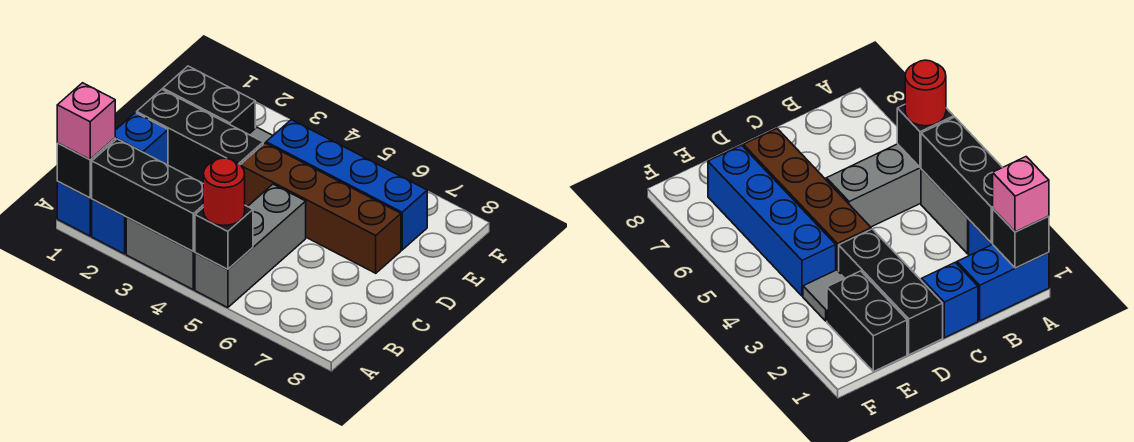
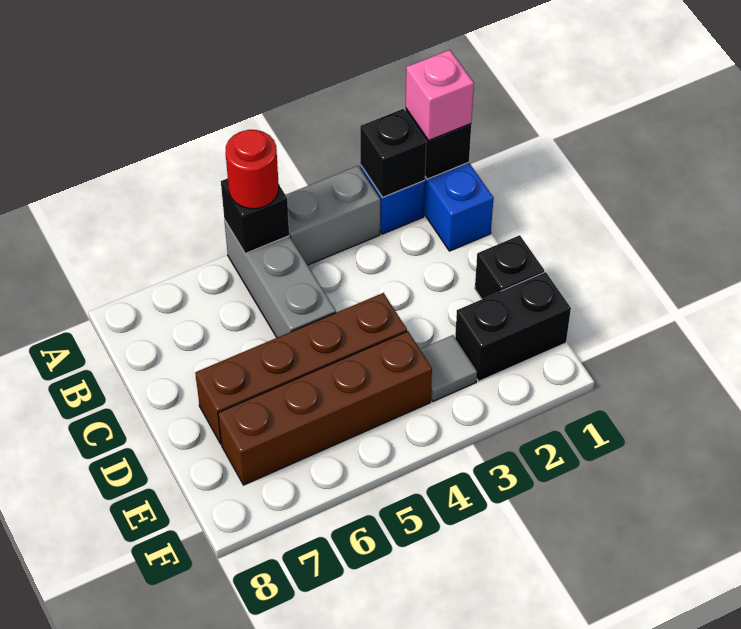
black brick A2:A4 level 2 -> black brick A2 level 2
blue brick C1 level 1 -> none
black brick D1:D3 level 1 -> black brick D1 level 1
blue brick E4:E7 level 1 -> brown brick E4:E7 level 1

